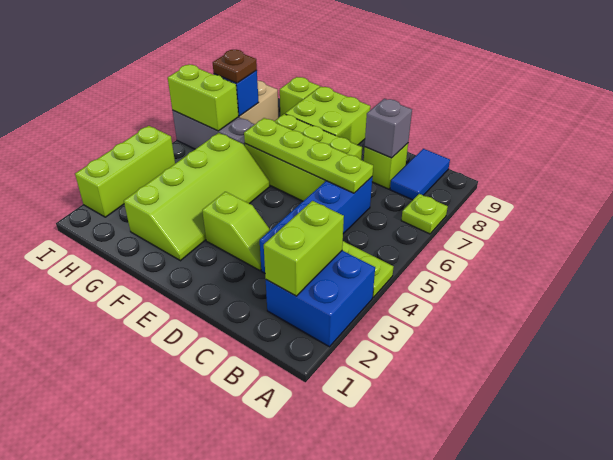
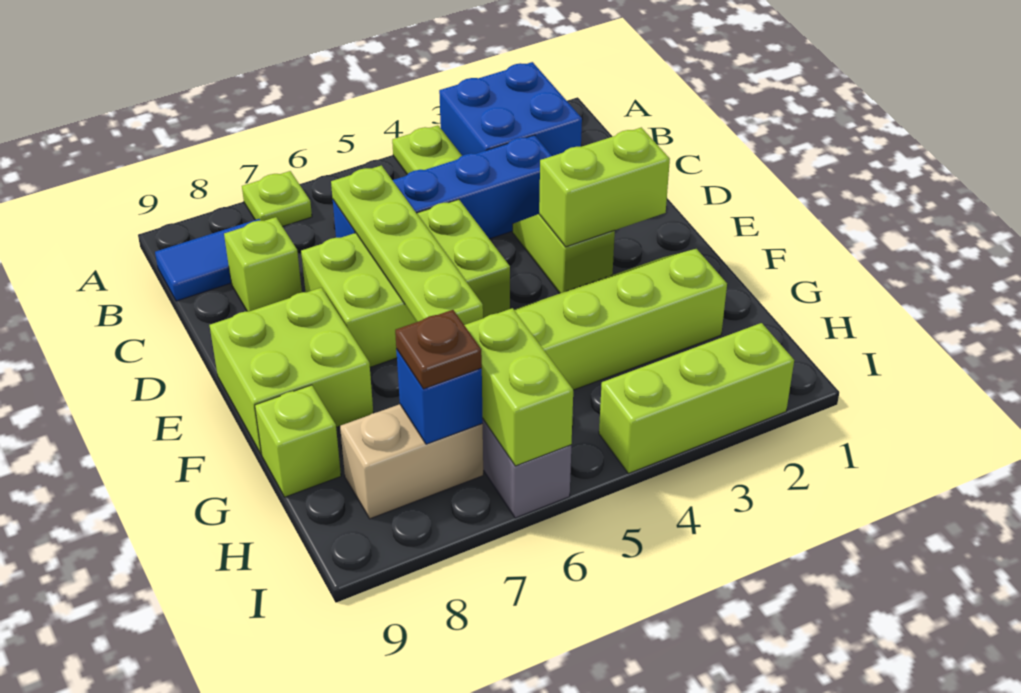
lime brick B2:B3 level 2 -> lime brick E2:E3 level 2
grey brick C8 level 2 -> none
lime brick D6:F7 level 1 -> lime brick D5:E7 level 1

